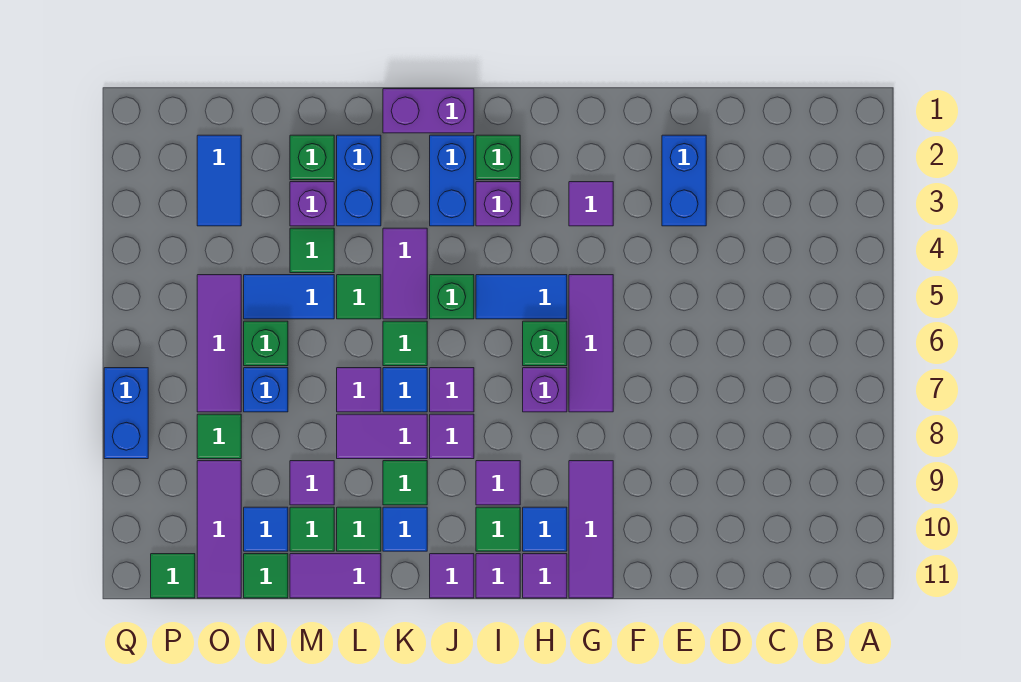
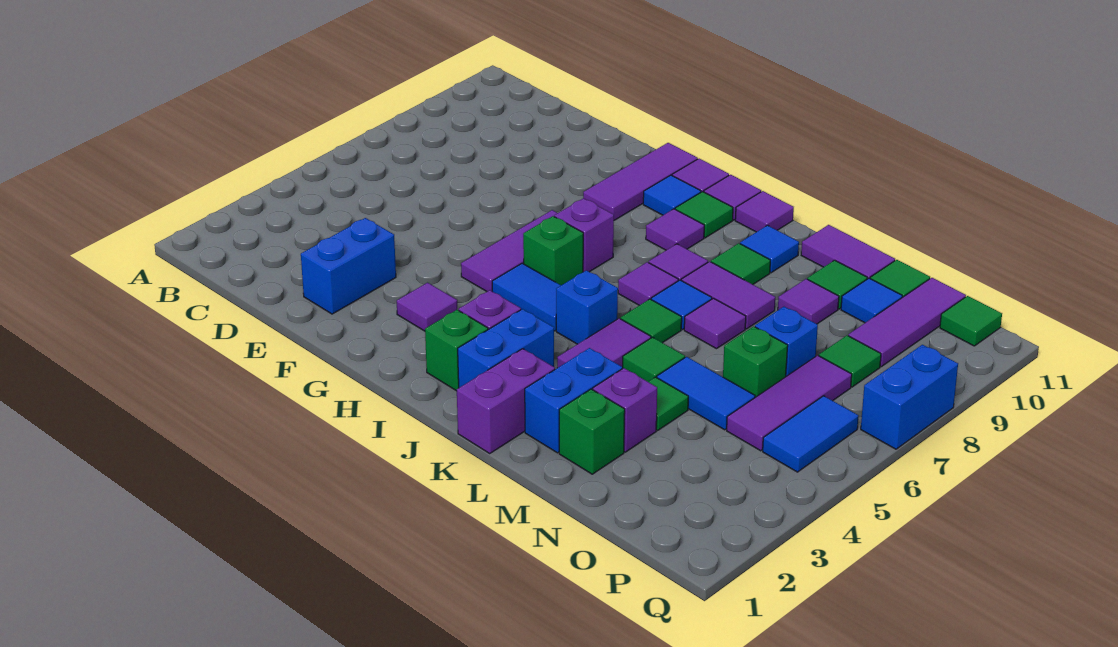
purple brick J1:K1 level 1 -> purple brick K1:K2 level 1
green brick J5 level 1 -> blue brick J5 level 1
green tile L10 level 1 -> none
blue tile O2:O3 level 1 -> blue tile P5:P6 level 1

